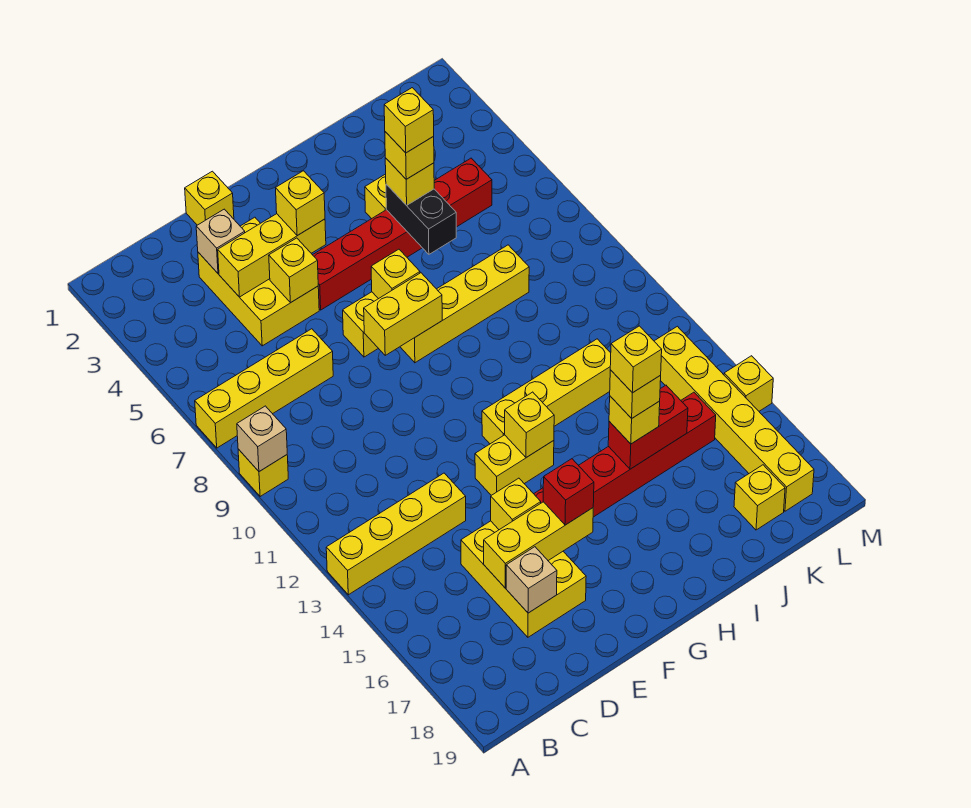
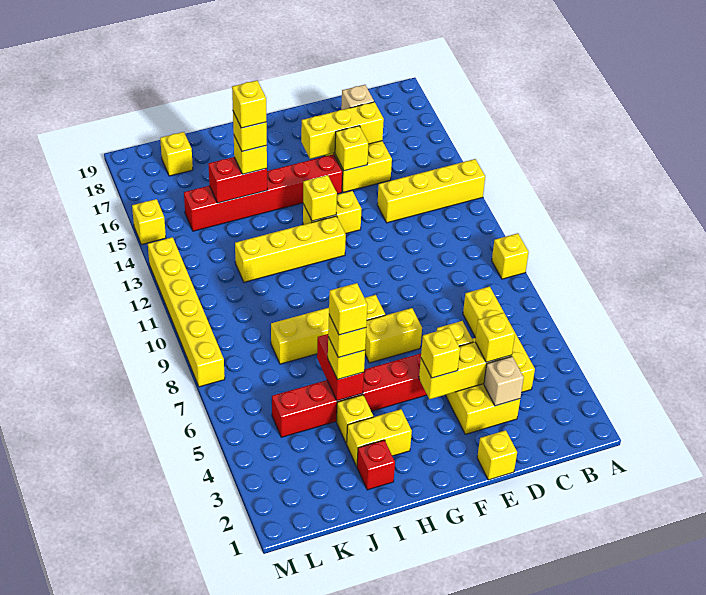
yellow brick A7:D7 level 1 -> yellow brick C4:C7 level 1
tan brick A9 level 2 -> none
yellow brick F8:G8 level 2 -> yellow brick H3:I3 level 1
red brick F16 level 3 -> red brick I2 level 1
yellow brick G7 level 2 -> yellow brick D4 level 3
black brick I5:I6 level 2 -> red brick I5:I6 level 2
yellow brick L13:L18 level 1 -> yellow brick M8:M13 level 1

